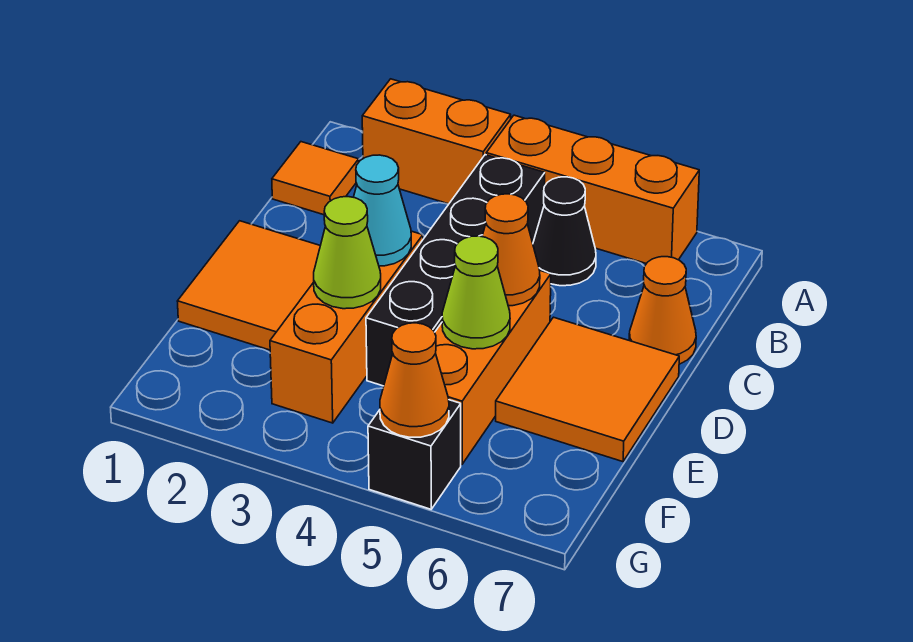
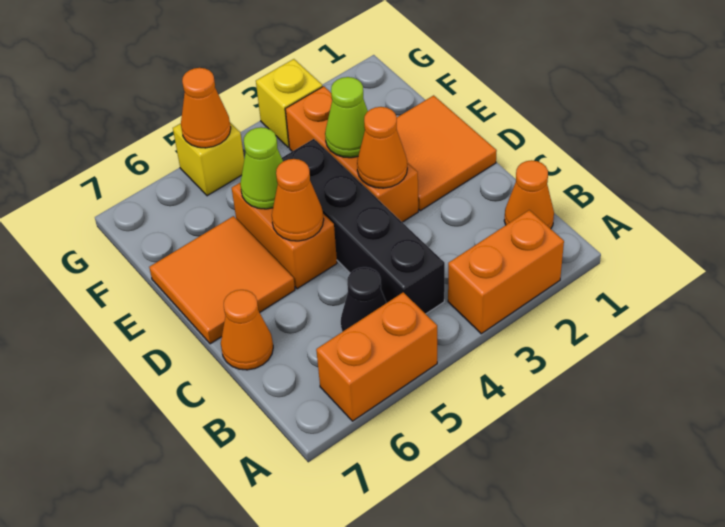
orange brick A4:A6 level 1 -> orange brick A5:A6 level 1
orange tile B1 level 1 -> orange cone B1 level 1
cyan cone D3 level 2 -> orange cone D3 level 2
orange brick D5:F5 level 1 -> orange brick D5:E5 level 1
none -> yellow brick G3 level 1
black brick G5 level 1 -> yellow brick G5 level 1

